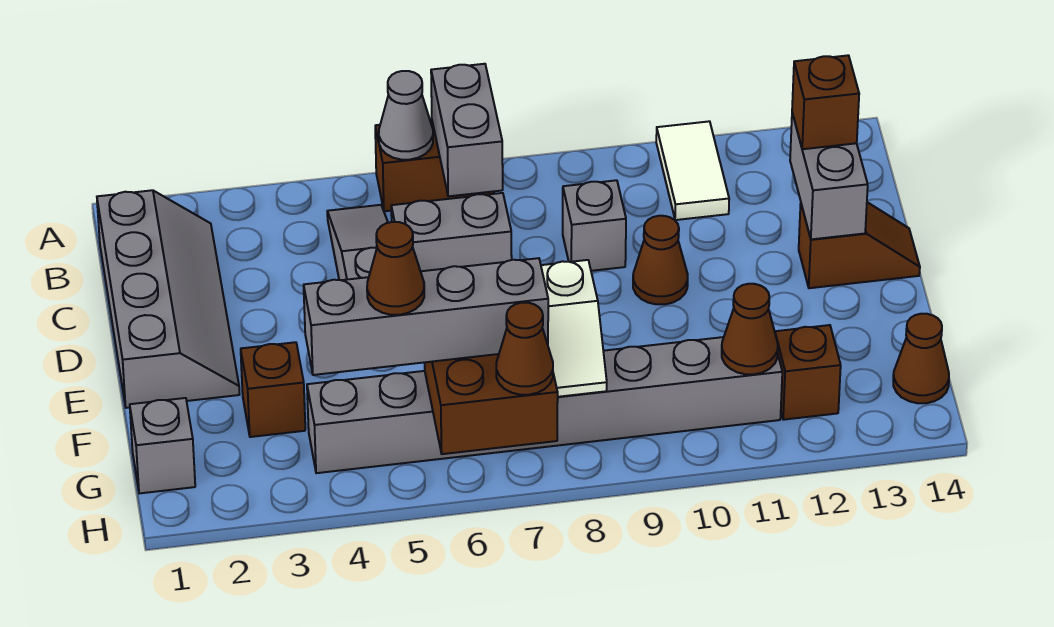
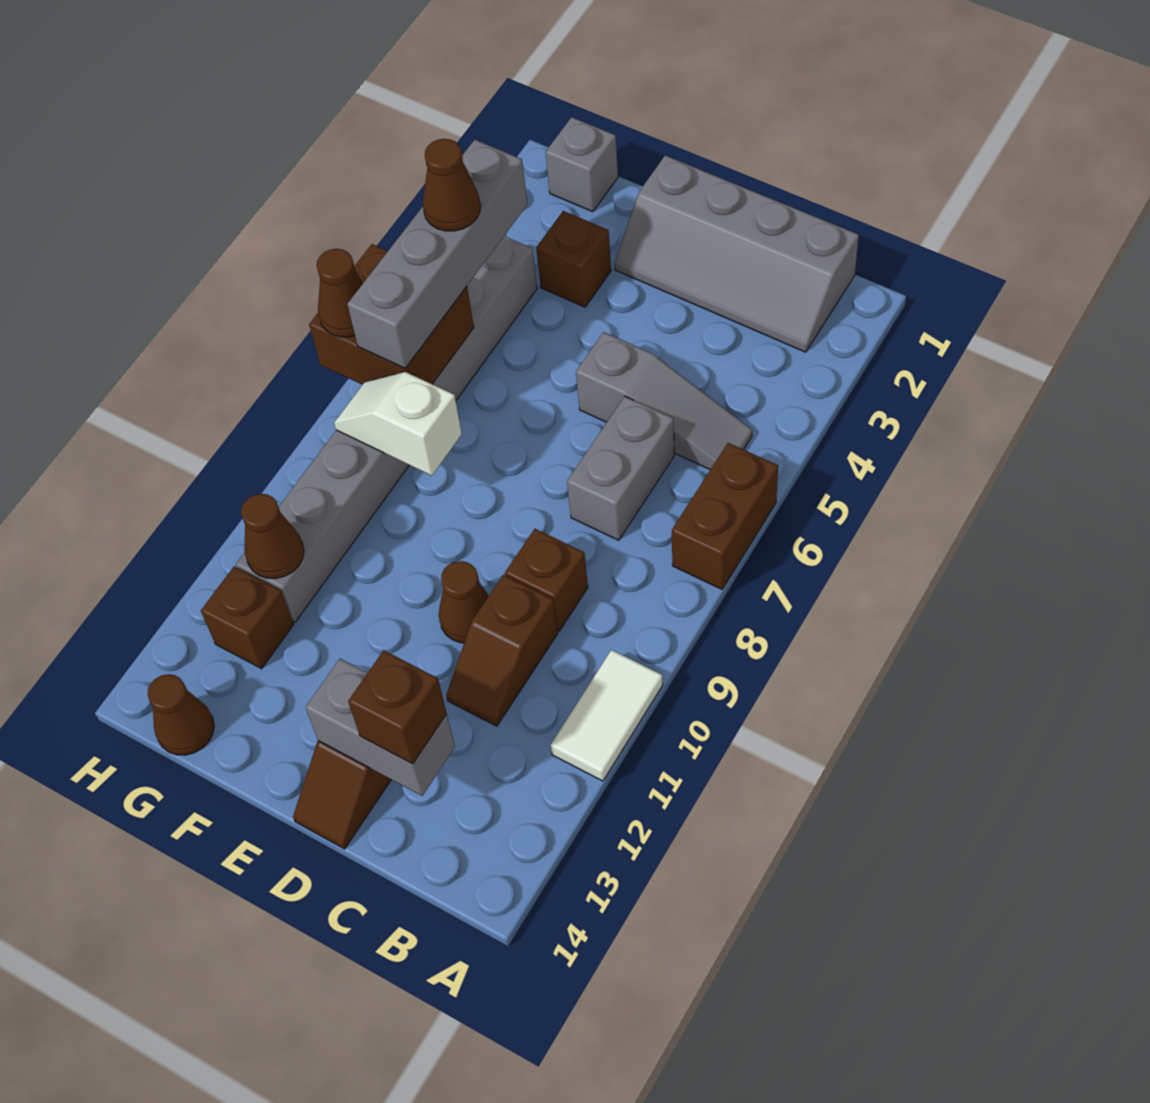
grey cone A6 level 2 -> none
grey brick A7:B7 level 2 -> none
white tile A11:B11 level 1 -> white tile A10:A11 level 1
grey brick C9 level 1 -> brown brick C9 level 1
none -> brown slope C10:C11 level 1 top 10

